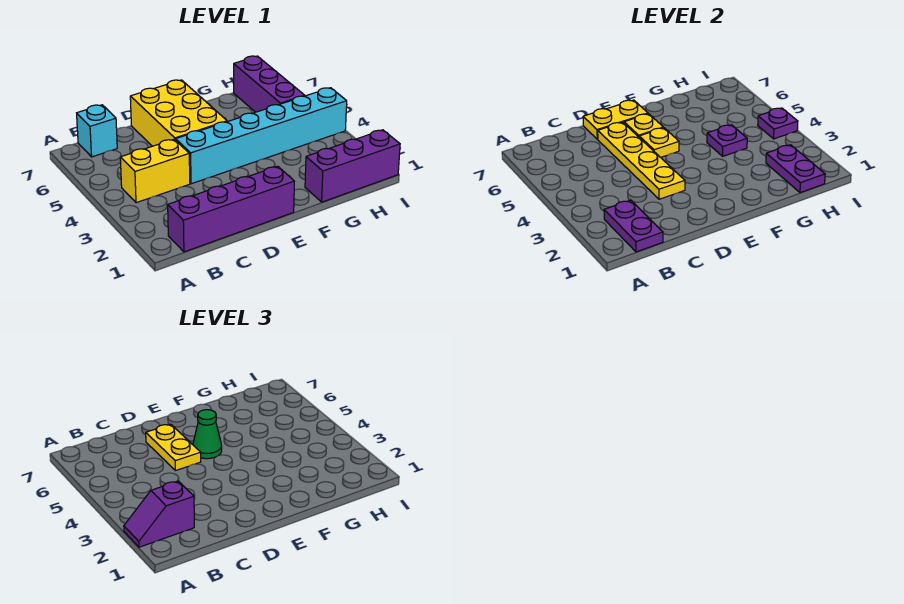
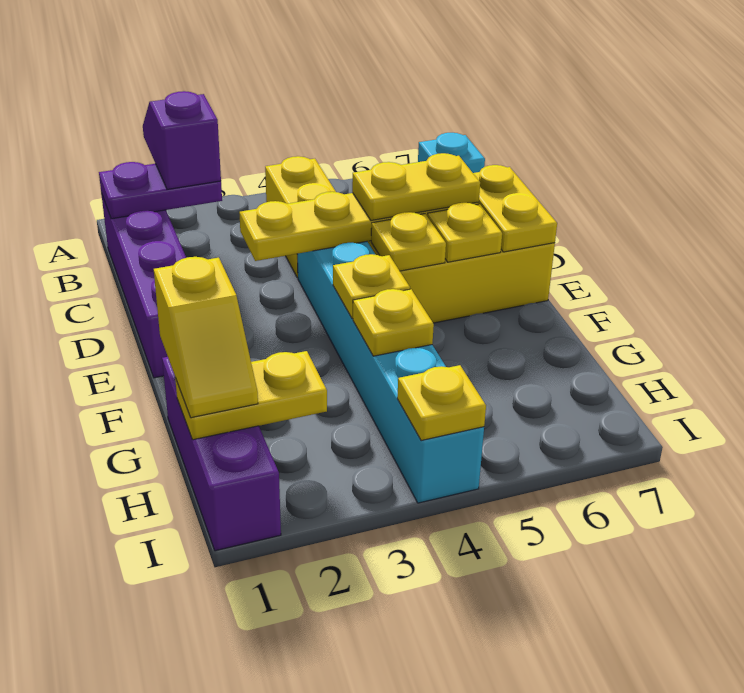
green cone E5 level 3 -> none
none -> yellow plate F4 level 2
none -> yellow slope G1:H1 level 3 top G
purple plate G4 level 2 -> yellow plate G4 level 2
purple plate H1:H2 level 2 -> yellow plate H1:H2 level 2
purple brick H5:H7 level 1 -> none
purple plate I4 level 2 -> yellow plate I4 level 2

